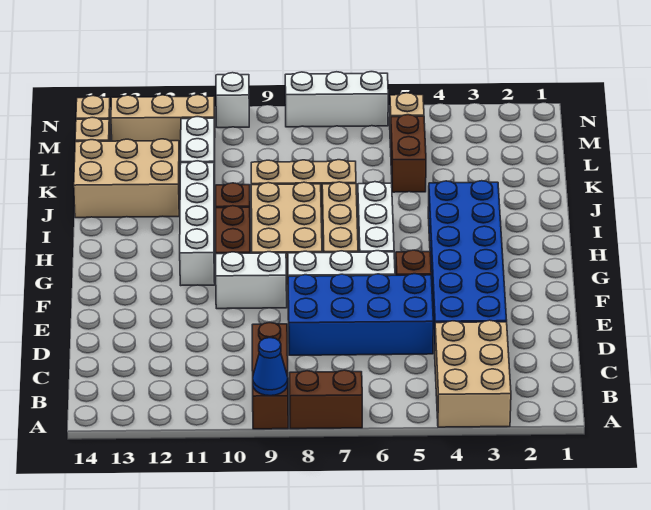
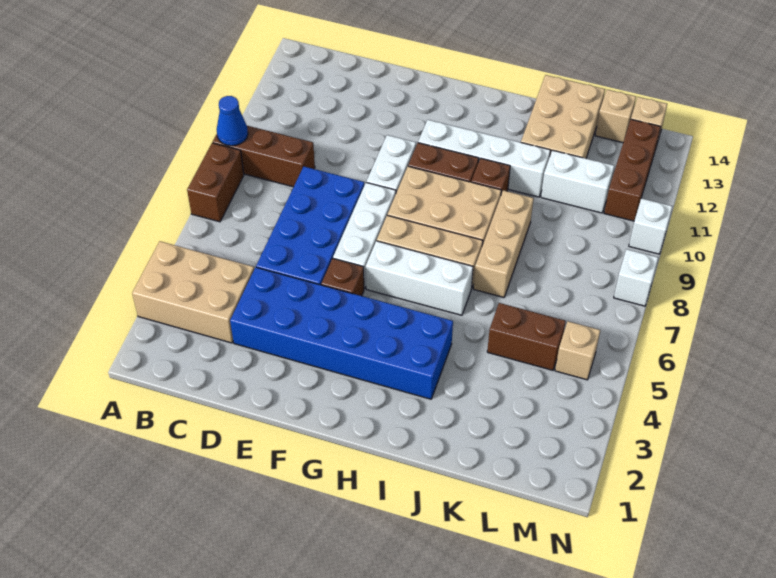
tan brick M11:M13 level 1 -> brown brick M11:M13 level 1
white brick N6:N8 level 1 -> white brick N8 level 1

